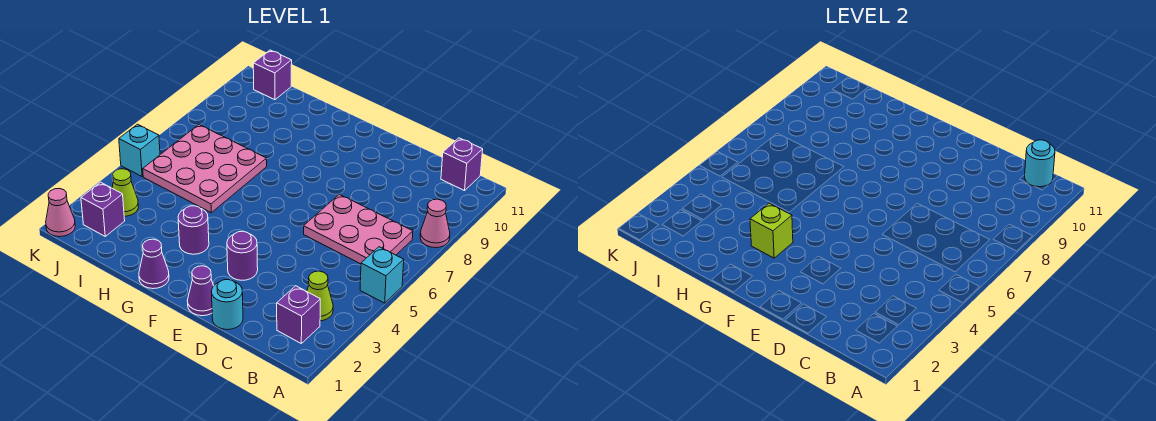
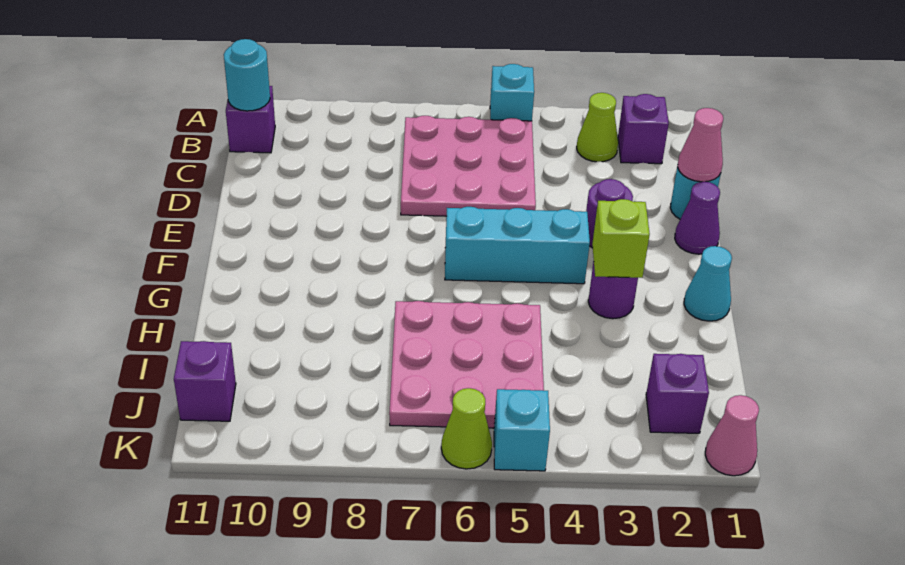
pink cone A8 level 1 -> pink cone D1 level 2
pink plate B6:D7 level 1 -> pink plate B5:D7 level 1
none -> cyan brick F4:F6 level 1
purple cone G1 level 1 -> cyan cone G1 level 1
lime cone J3 level 1 -> lime cone K6 level 1

